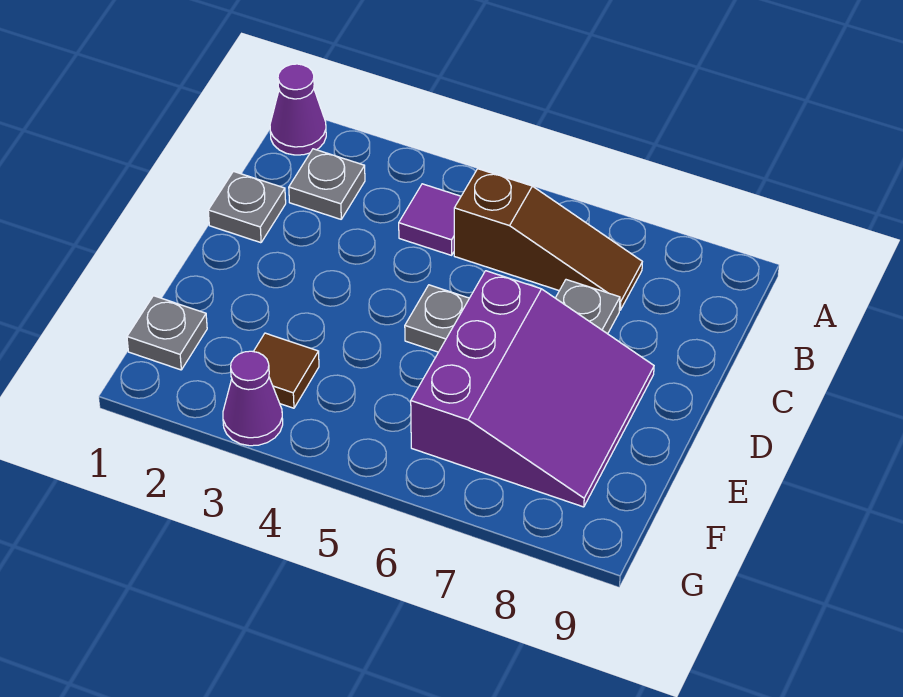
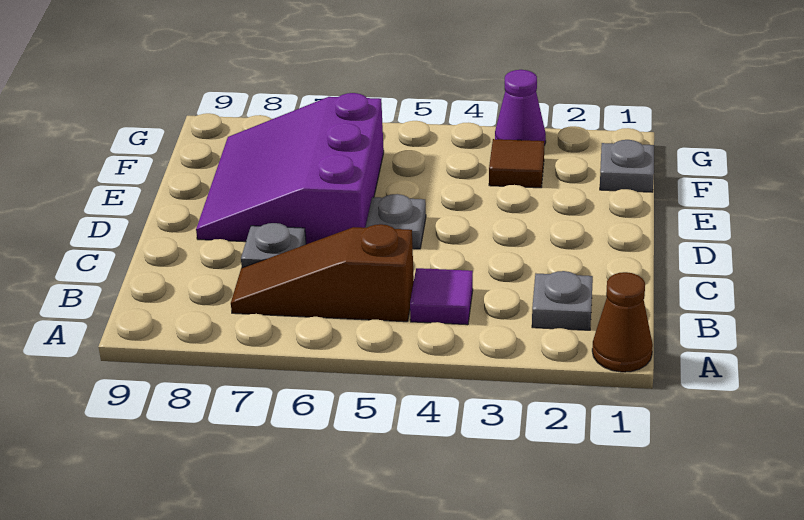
purple cone A1 level 1 -> brown cone A1 level 1
grey plate C1 level 1 -> none

